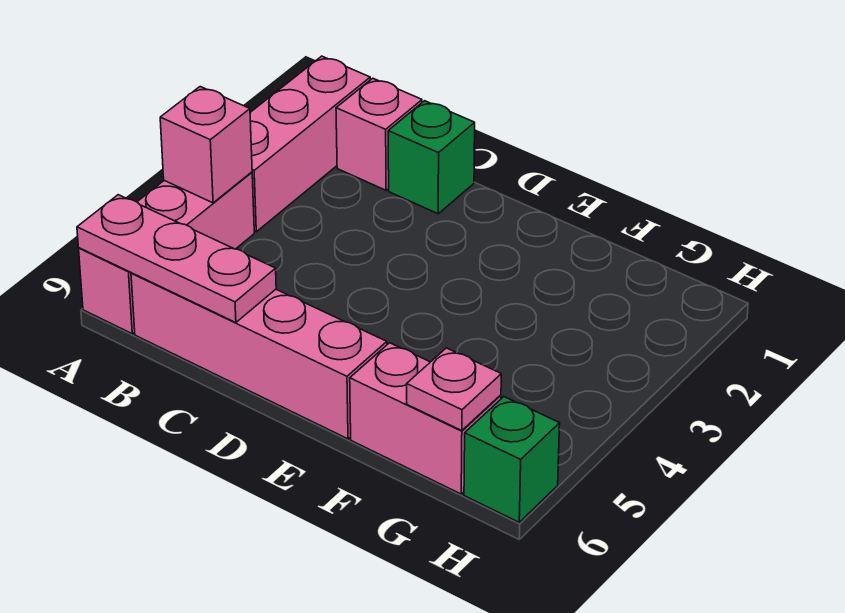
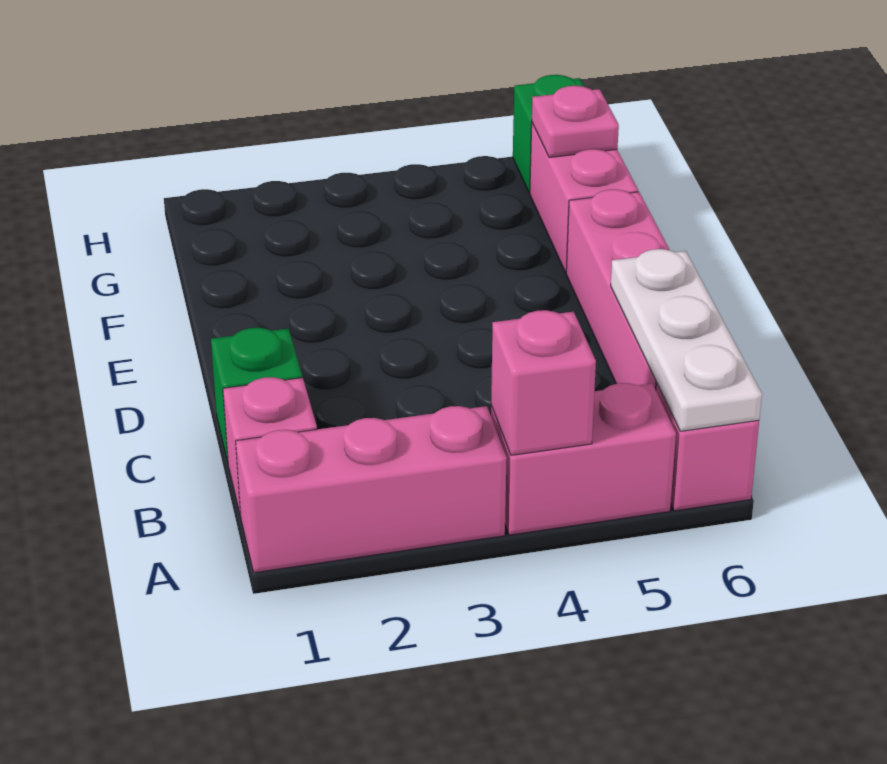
pink plate A6:C6 level 2 -> white plate A6:C6 level 2

